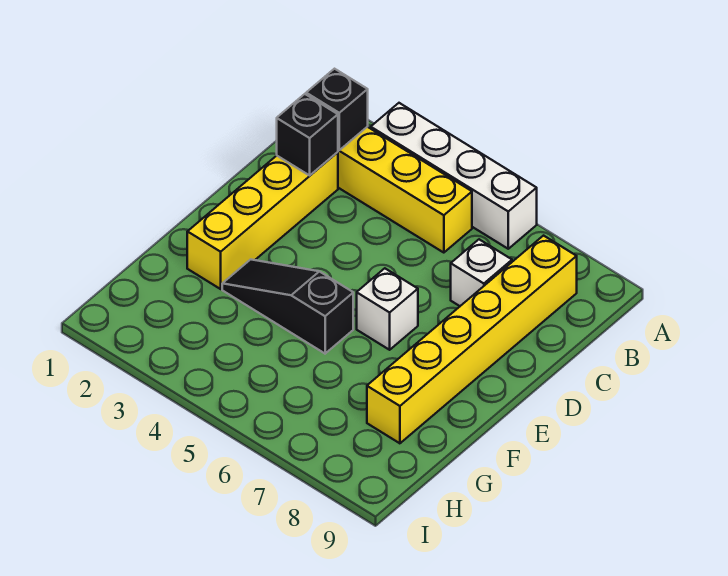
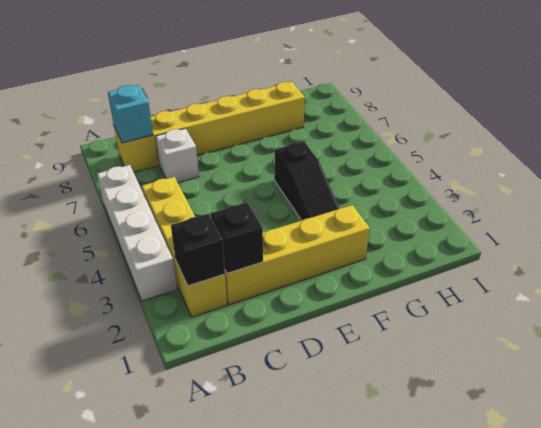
none -> cyan brick B8 level 2
white brick E6 level 1 -> none

